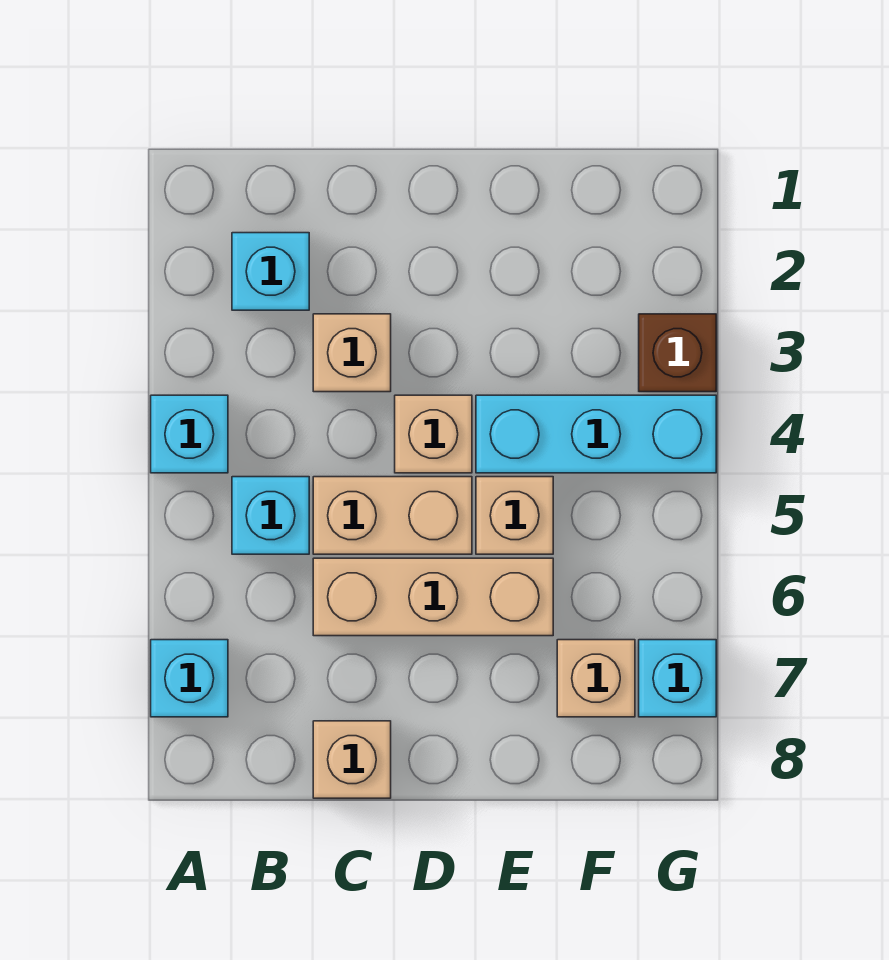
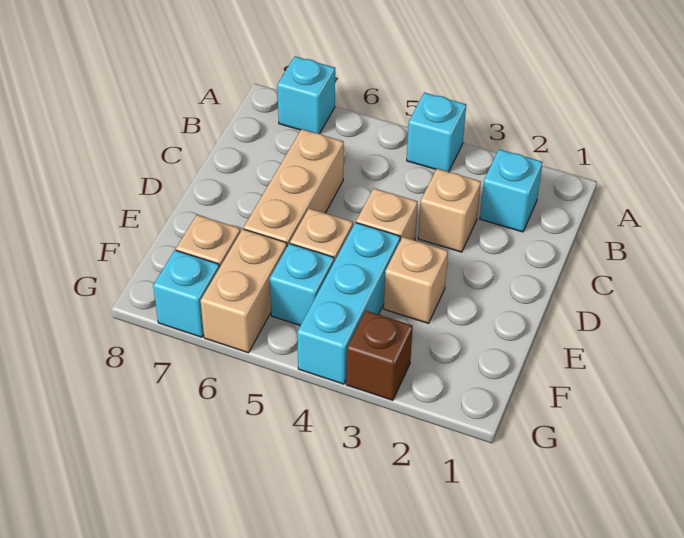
cyan brick B5 level 1 -> cyan brick F5 level 1
tan brick C5:D5 level 1 -> tan brick F6:G6 level 1
tan brick C8 level 1 -> tan brick E3 level 1

